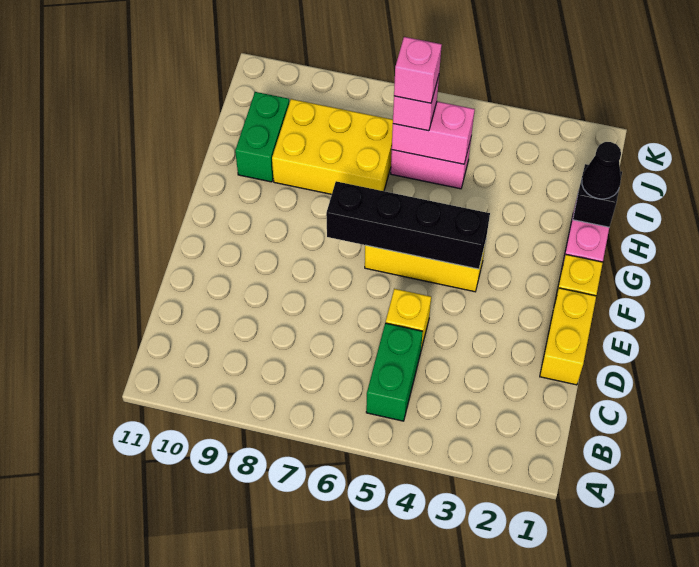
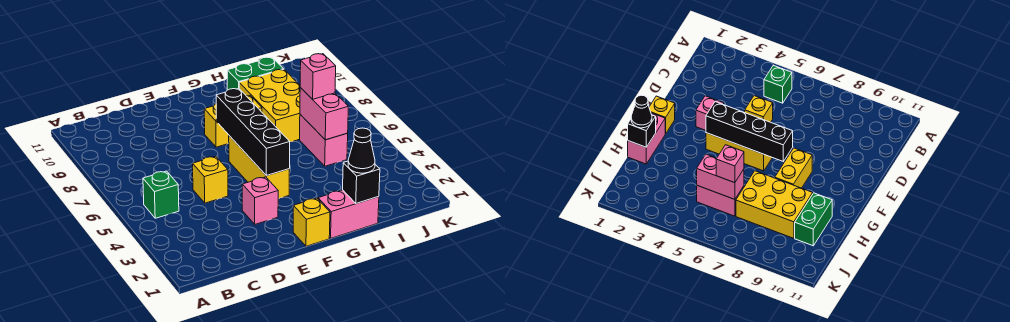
green brick B5:C5 level 1 -> green brick B5 level 1
yellow brick D1:E1 level 1 -> yellow brick F8:G8 level 1
pink brick I6 level 4 -> pink brick E3 level 1

